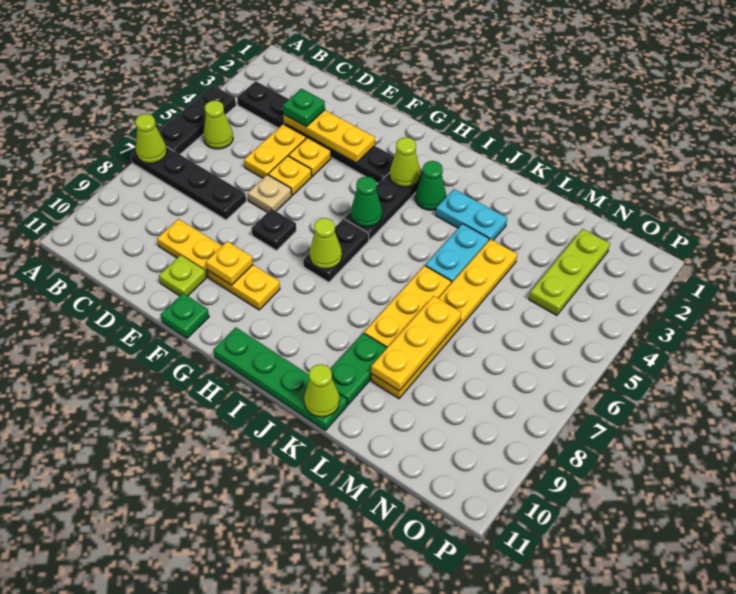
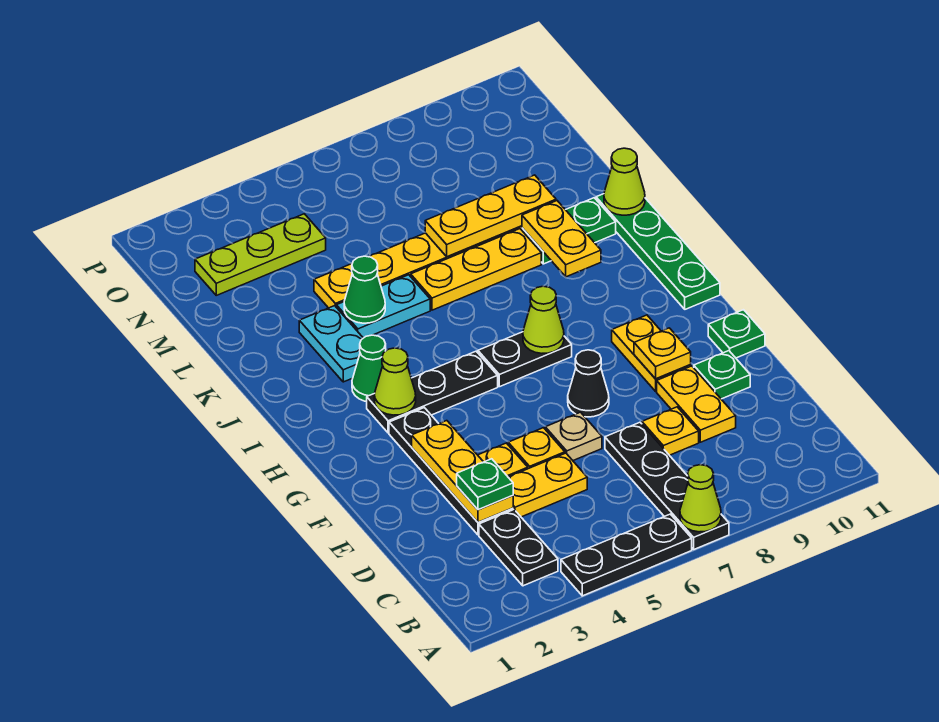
lime cone B5 level 1 -> none
none -> yellow plate D8 level 1
lime plate E10 level 1 -> green plate E10 level 1
black plate F7 level 1 -> black cone F7 level 1
green cone H5 level 2 -> green cone K4 level 2
none -> yellow plate J9:K9 level 2

